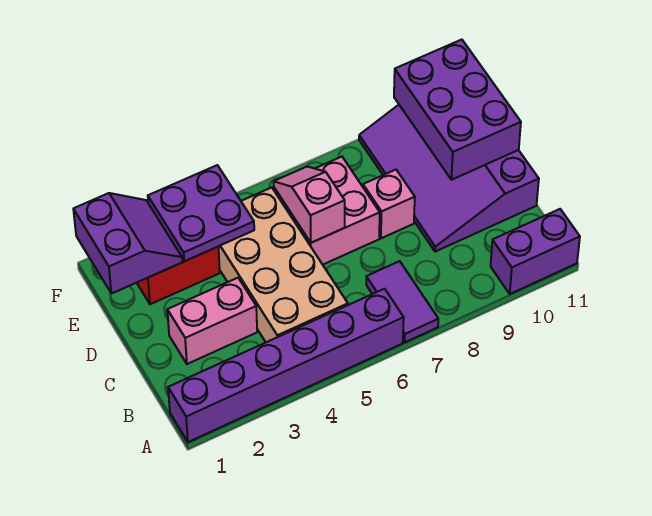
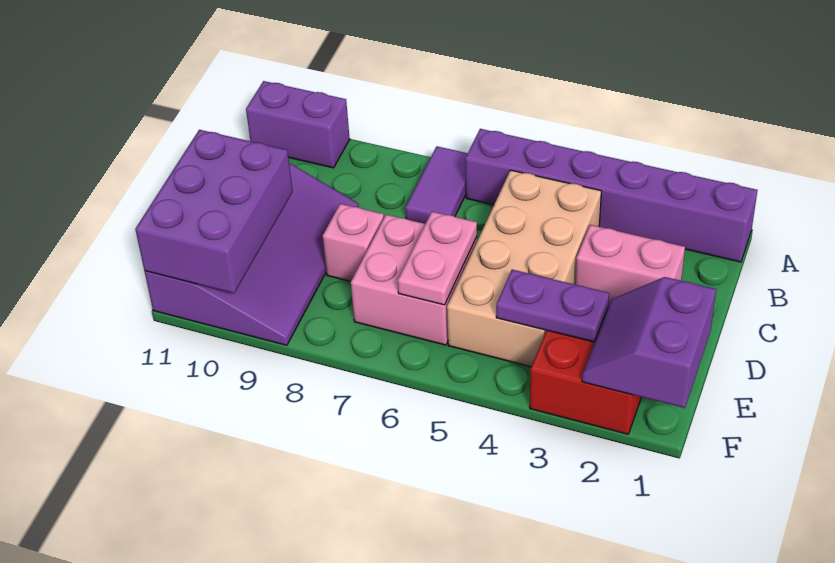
pink slope D6:E6 level 2 top D -> pink plate D6:E6 level 2
purple plate E3:F4 level 2 -> purple plate E3:E4 level 2

